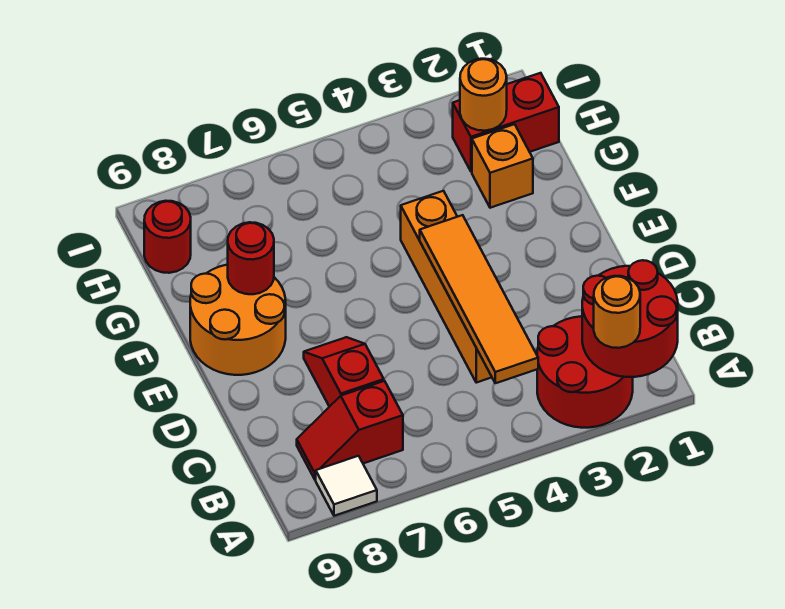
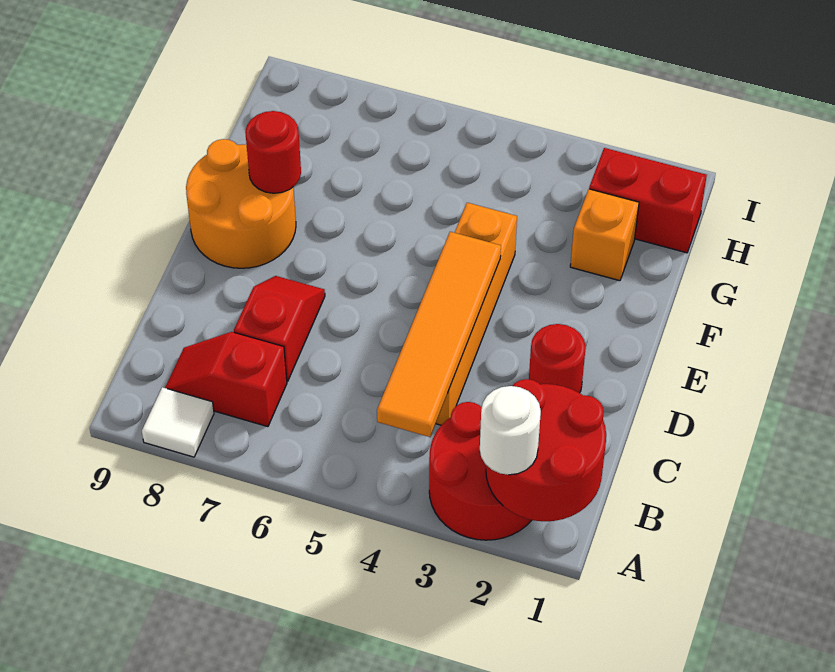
orange round brick A2 level 3 -> white round brick A2 level 3
orange round brick H2 level 2 -> none
red round brick H9 level 1 -> red round brick D2 level 1

